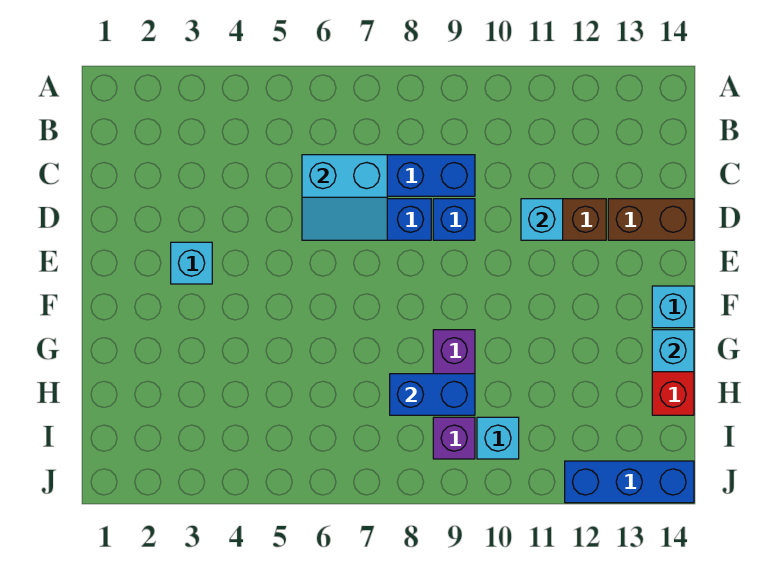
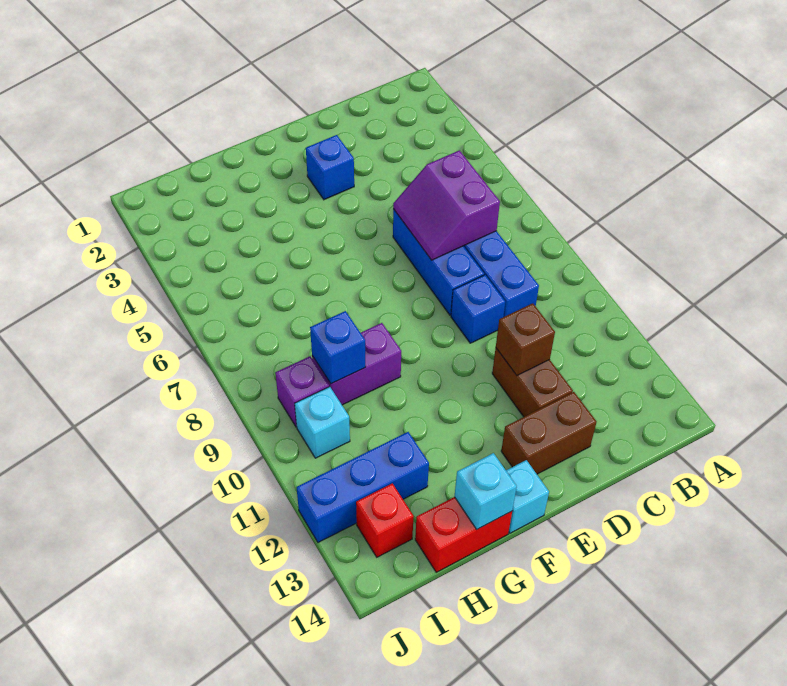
cyan slope C6:D7 level 2 top C -> purple slope C6:D7 level 2 top C
cyan brick D11 level 2 -> brown brick D11 level 2
brown brick D13:D14 level 1 -> brown brick D13:E13 level 1
cyan brick E3 level 1 -> blue brick E3 level 1
blue brick H8:H9 level 2 -> blue brick H9 level 2
none -> red brick I13 level 1
blue brick J12:J14 level 1 -> blue brick H12:J12 level 1

